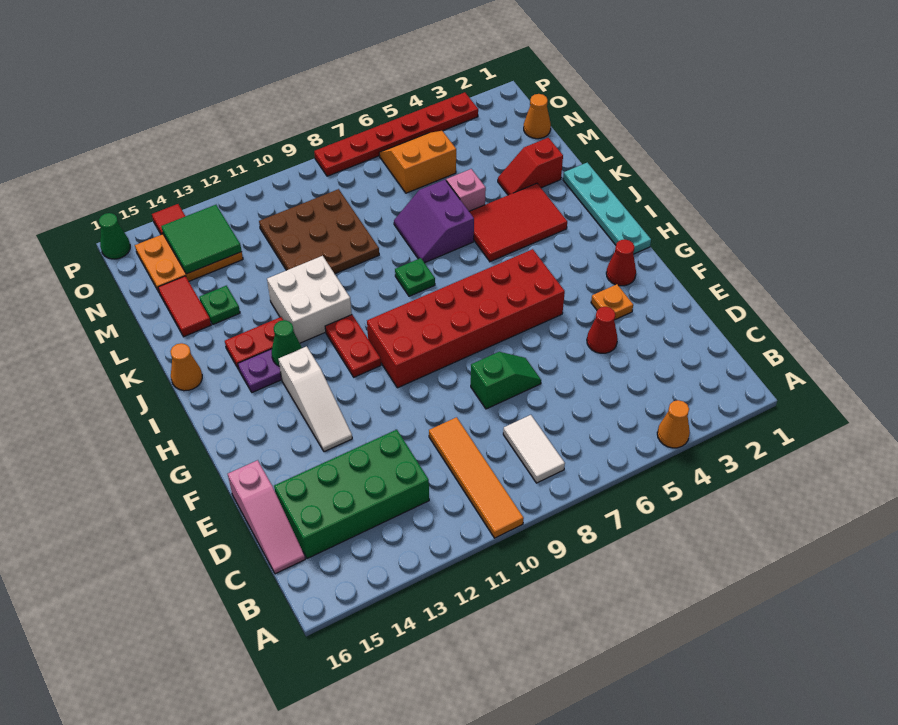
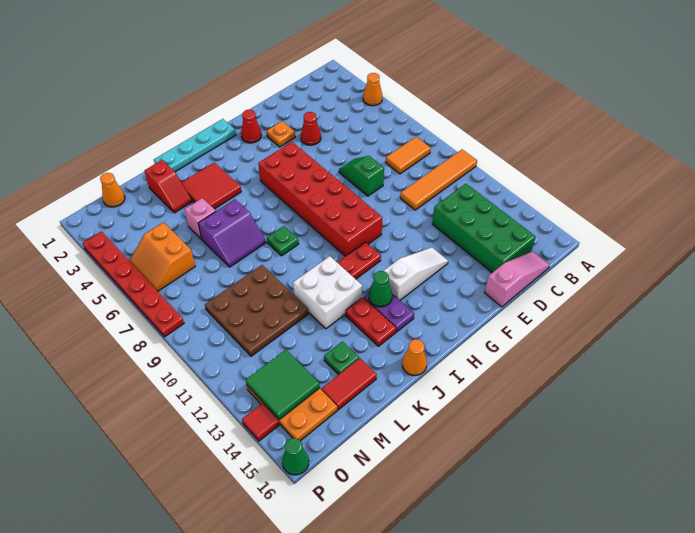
white tile B8:C8 level 1 -> orange tile B8:C8 level 1
red tile J3:K5 level 1 -> red tile J3:K4 level 1

